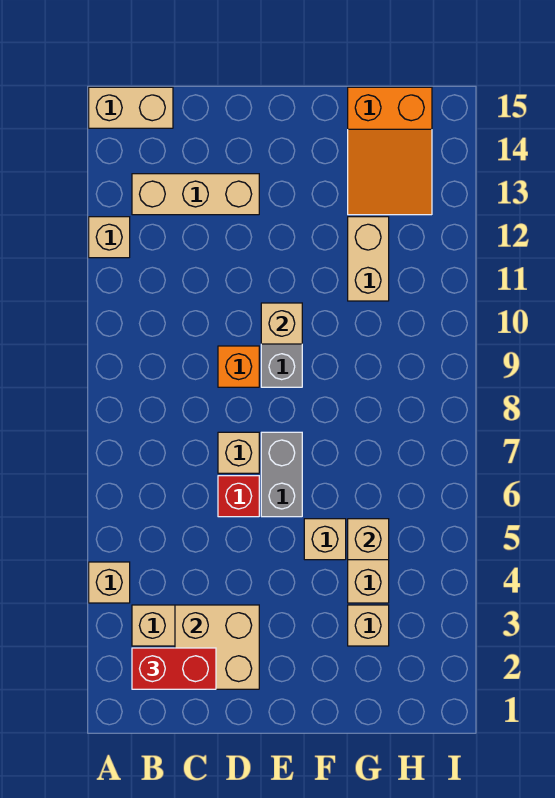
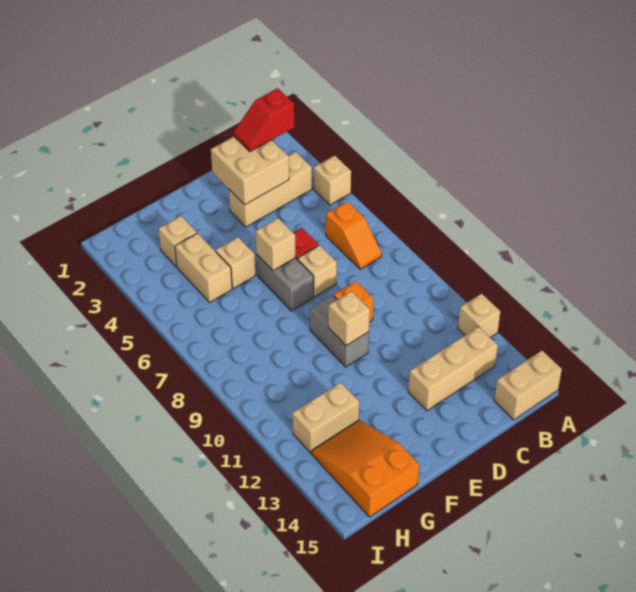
red brick B2:C2 level 3 -> red slope B2:C2 level 3 top B
none -> orange slope B6:B7 level 1 top 6
tan brick G5 level 2 -> tan brick E6 level 2
tan brick G11:G12 level 1 -> tan brick G12:H12 level 1

